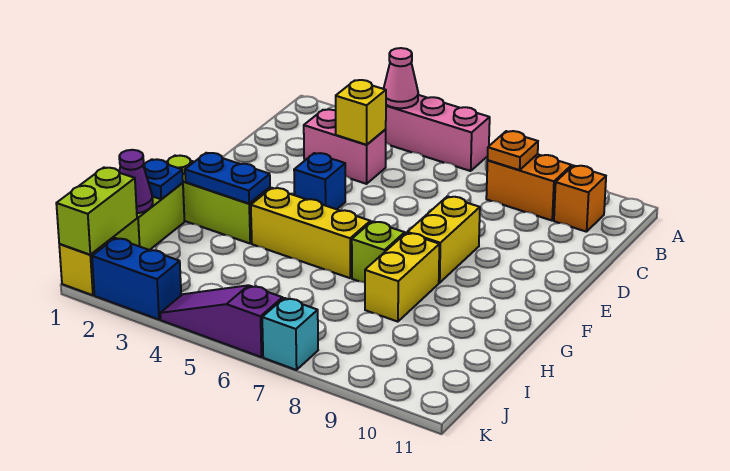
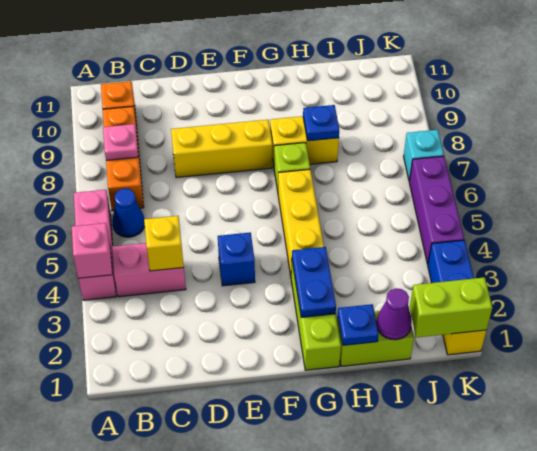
pink cone A4 level 2 -> pink brick A4 level 2
none -> blue cone B6 level 1
orange brick B8:B9 level 1 -> orange brick B7:B9 level 1
orange plate B8 level 2 -> pink plate B8 level 2
pink brick C3:C4 level 1 -> pink brick B4:C4 level 1
yellow brick E8:F8 level 1 -> yellow brick D8:F8 level 1
none -> blue plate H8 level 2
purple slope K4:K6 level 1 top 6 -> purple brick K4:K6 level 1

